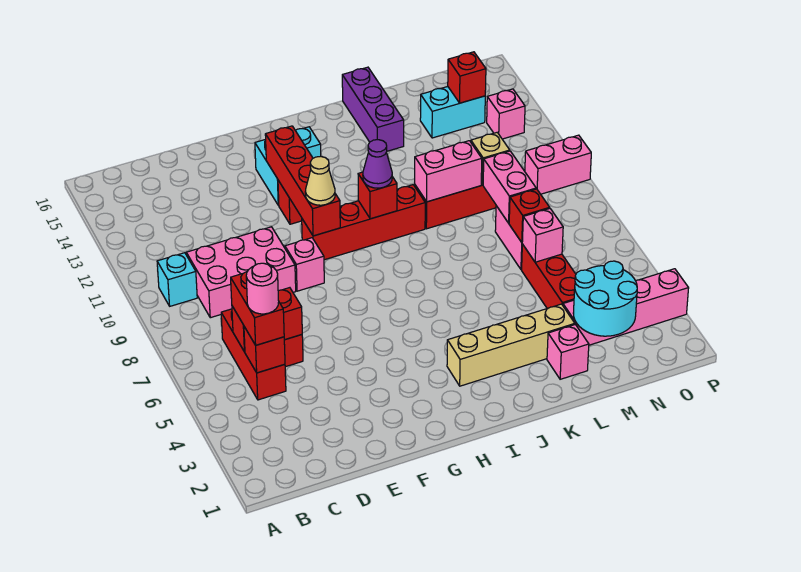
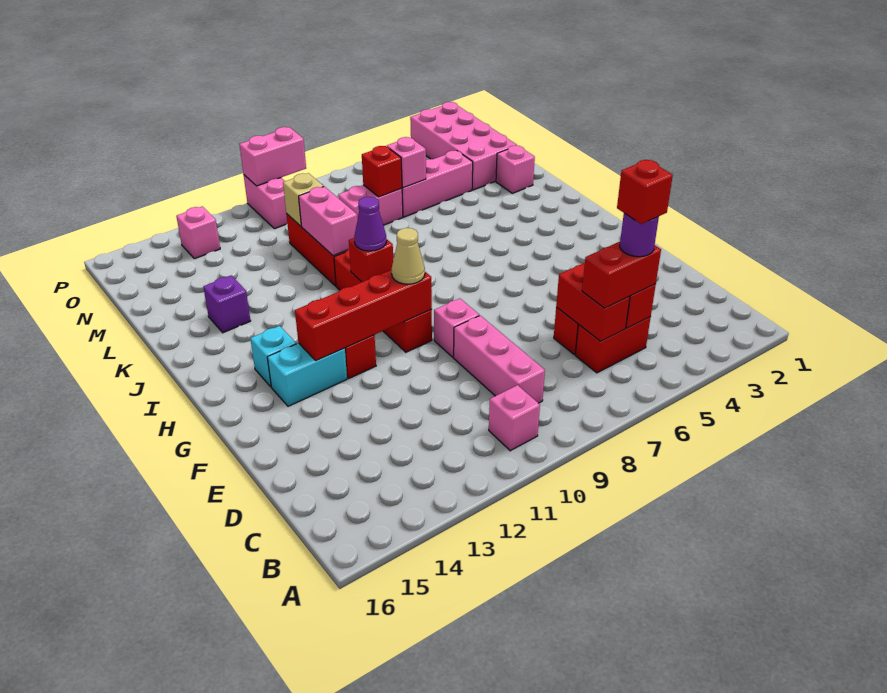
cyan brick B10 level 1 -> pink brick B10 level 1
red brick C5:C7 level 1 -> red brick C5:C6 level 1
pink round brick C5 level 4 -> purple round brick C5 level 4
pink brick C9:E10 level 1 -> pink brick C9:E9 level 1
tan brick I3:L3 level 1 -> none
purple brick K14:K16 level 1 -> purple brick K14 level 1
cyan round brick M2:N3 level 2 -> none
pink brick M3:P3 level 1 -> pink brick M2:P3 level 1
red brick M4:M6 level 1 -> pink brick M4:M6 level 1
pink brick M8:M9 level 2 -> pink brick P9:P10 level 2
cyan brick M14:N14 level 1 -> none
red brick N14 level 2 -> red brick C5 level 5

